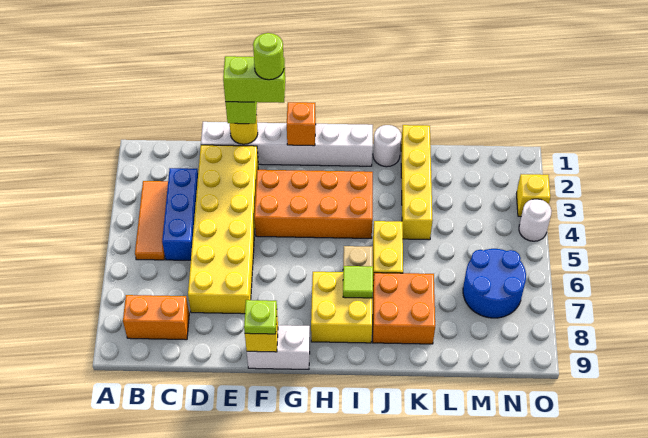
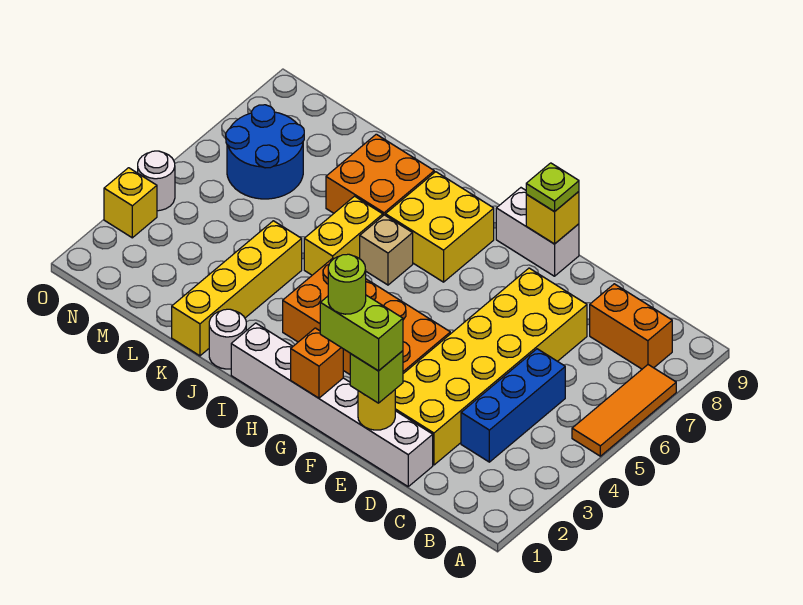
orange tile B3:B5 level 1 -> orange tile A5:A7 level 1
lime tile I7 level 2 -> none

